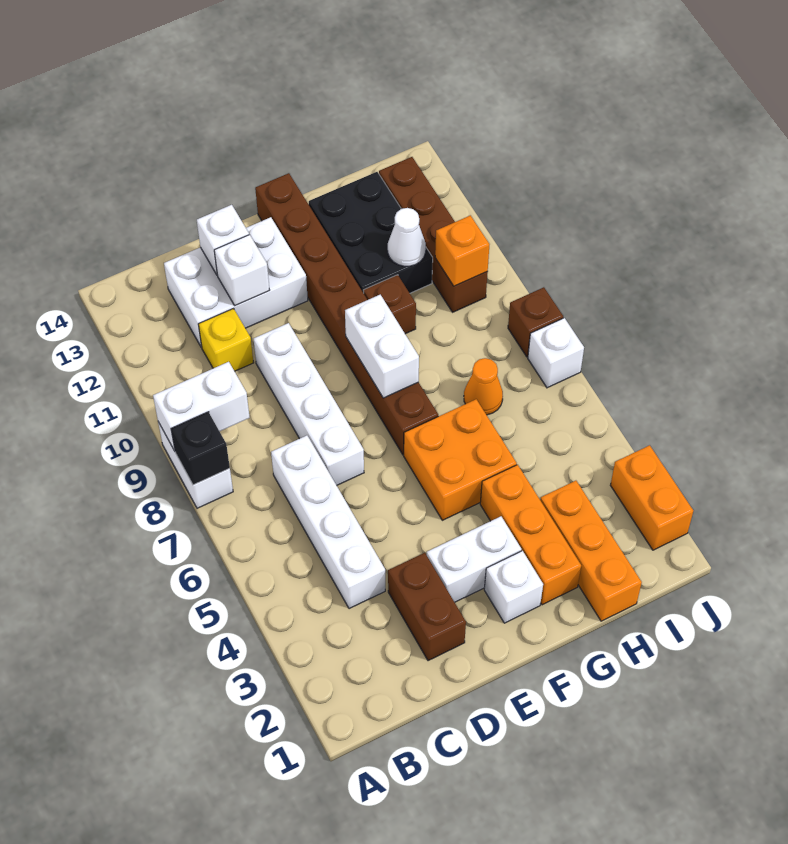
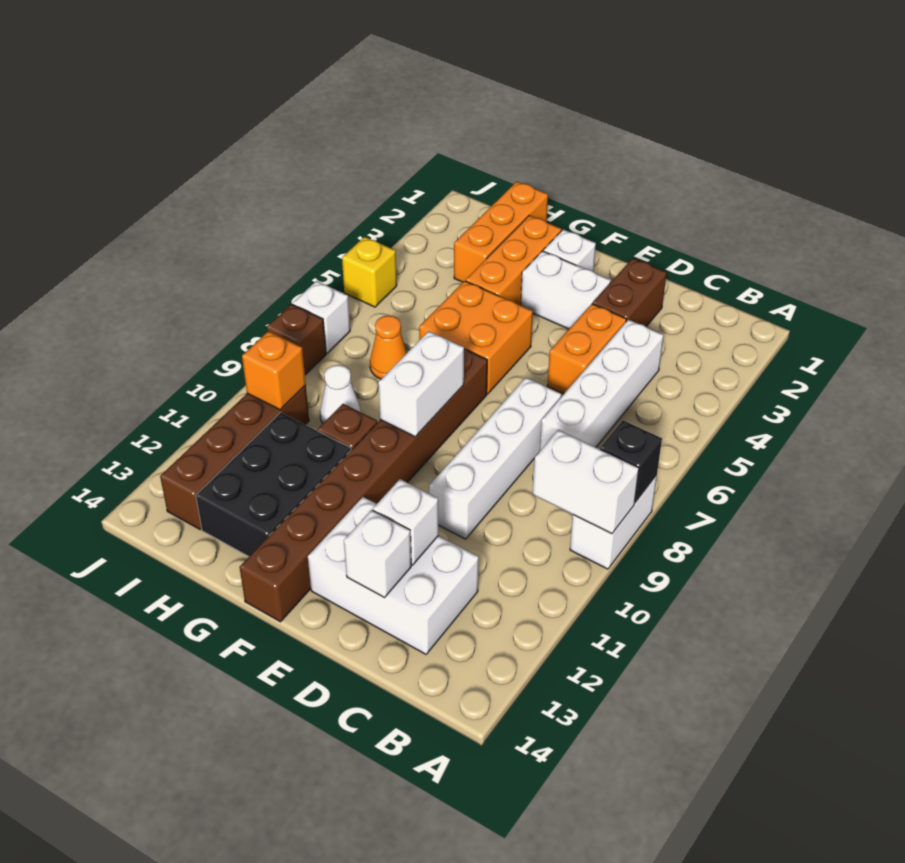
yellow brick C11 level 1 -> yellow brick J5 level 1
white cone H11 level 2 -> white cone H9 level 1
orange brick J2:J3 level 1 -> orange brick D4:D5 level 1

